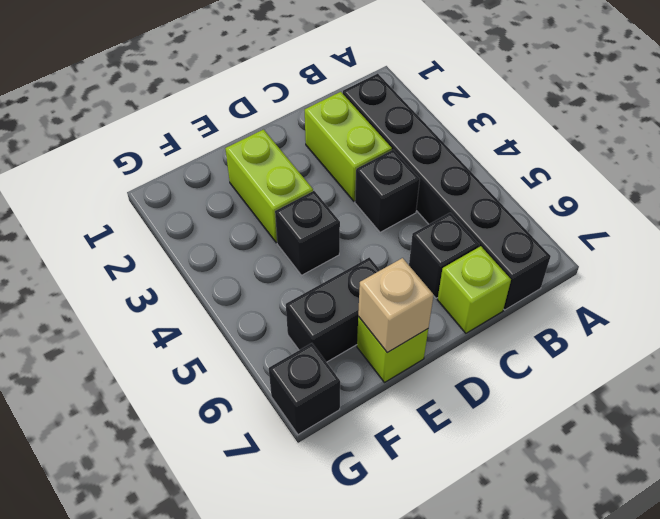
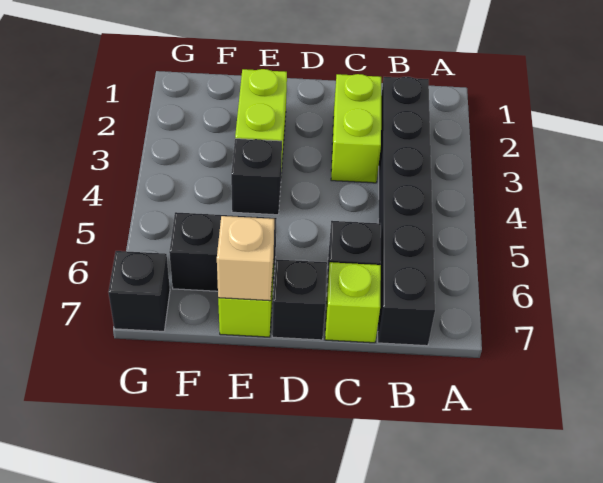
black brick C4 level 1 -> black brick D7 level 1

